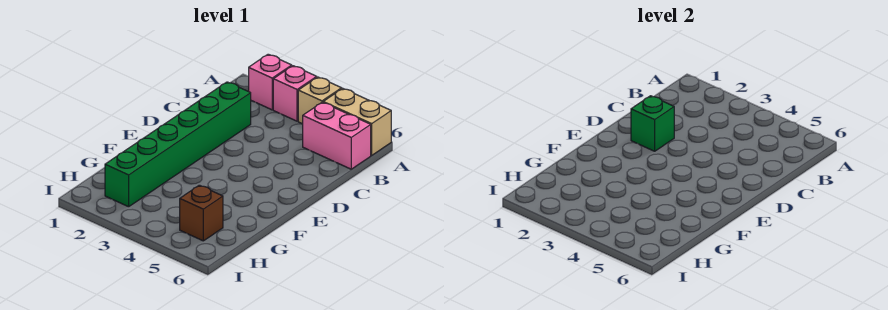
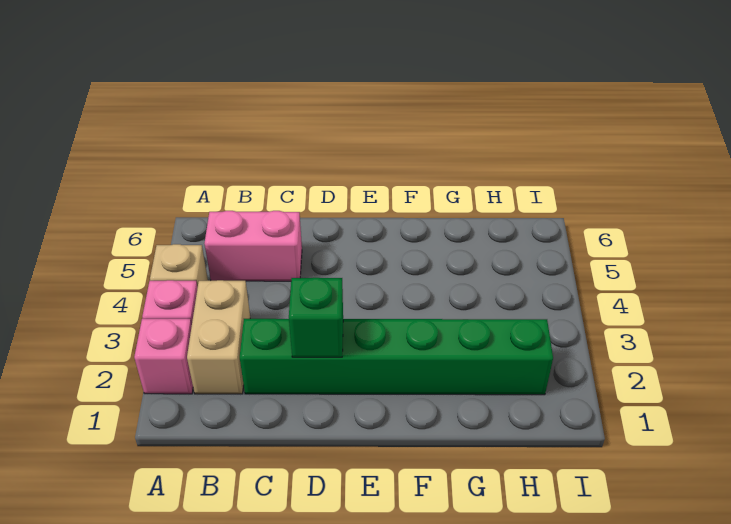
tan brick A5:A6 level 1 -> tan brick B2:B3 level 1
pink brick B5:B6 level 1 -> pink brick B5:C5 level 1
brown brick H5 level 1 -> none

